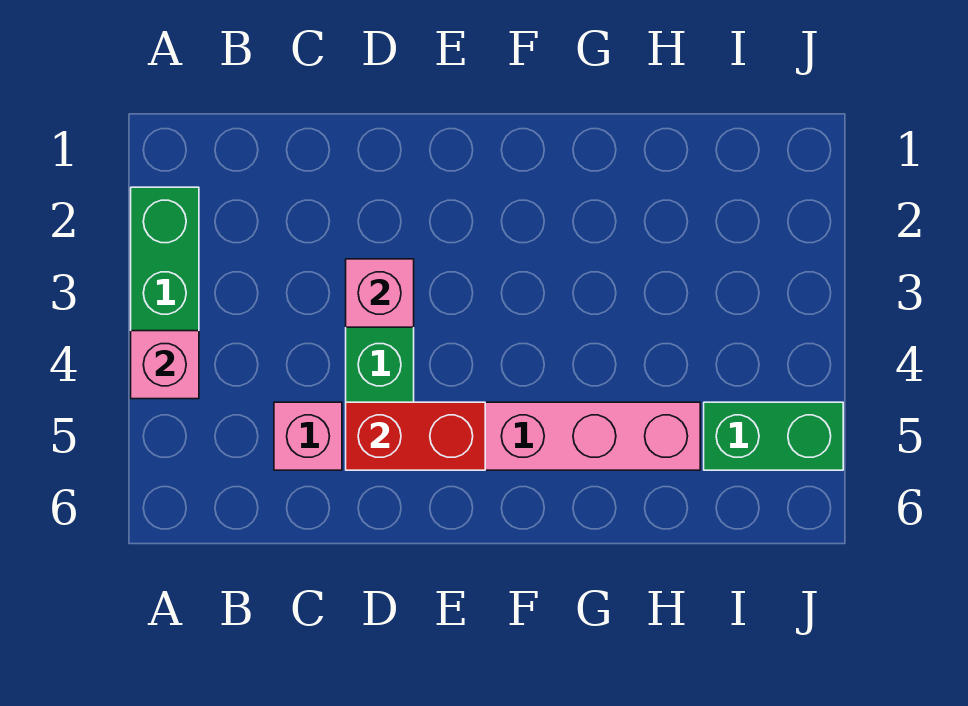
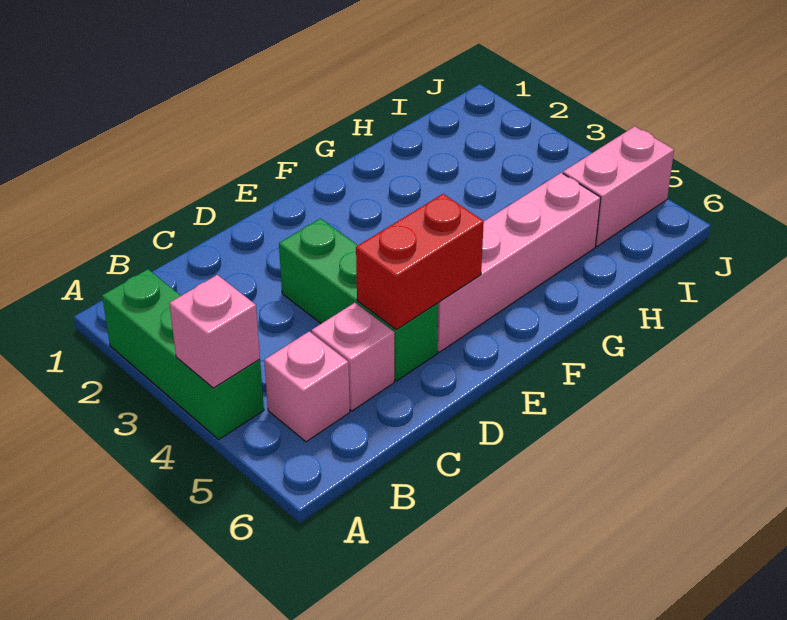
pink brick D3 level 2 -> pink brick B5 level 1
green brick I5:J5 level 1 -> pink brick I5:J5 level 1

